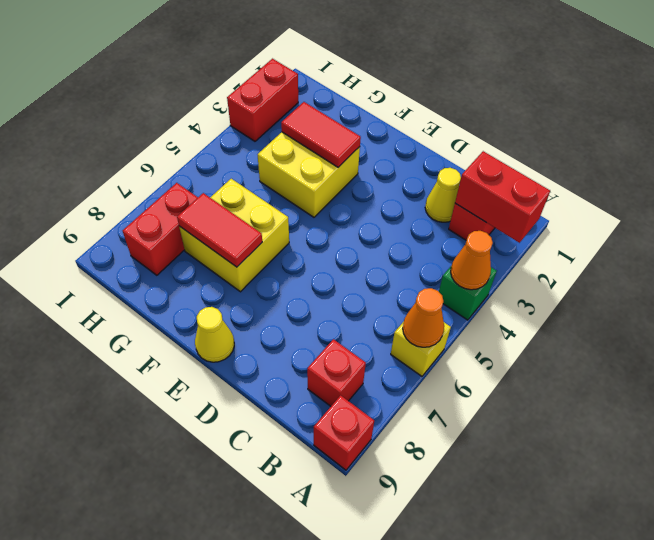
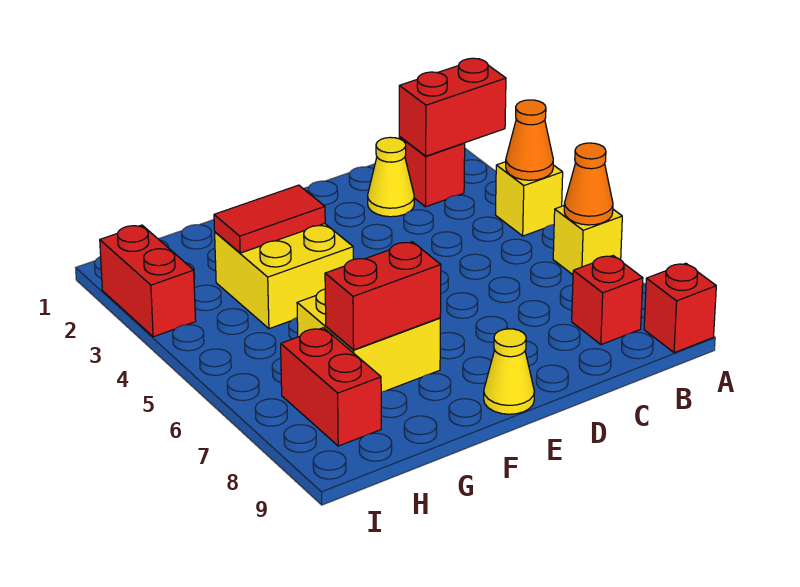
green brick A4 level 1 -> yellow brick A4 level 1
red tile F7:G7 level 2 -> red brick F7:G7 level 2

